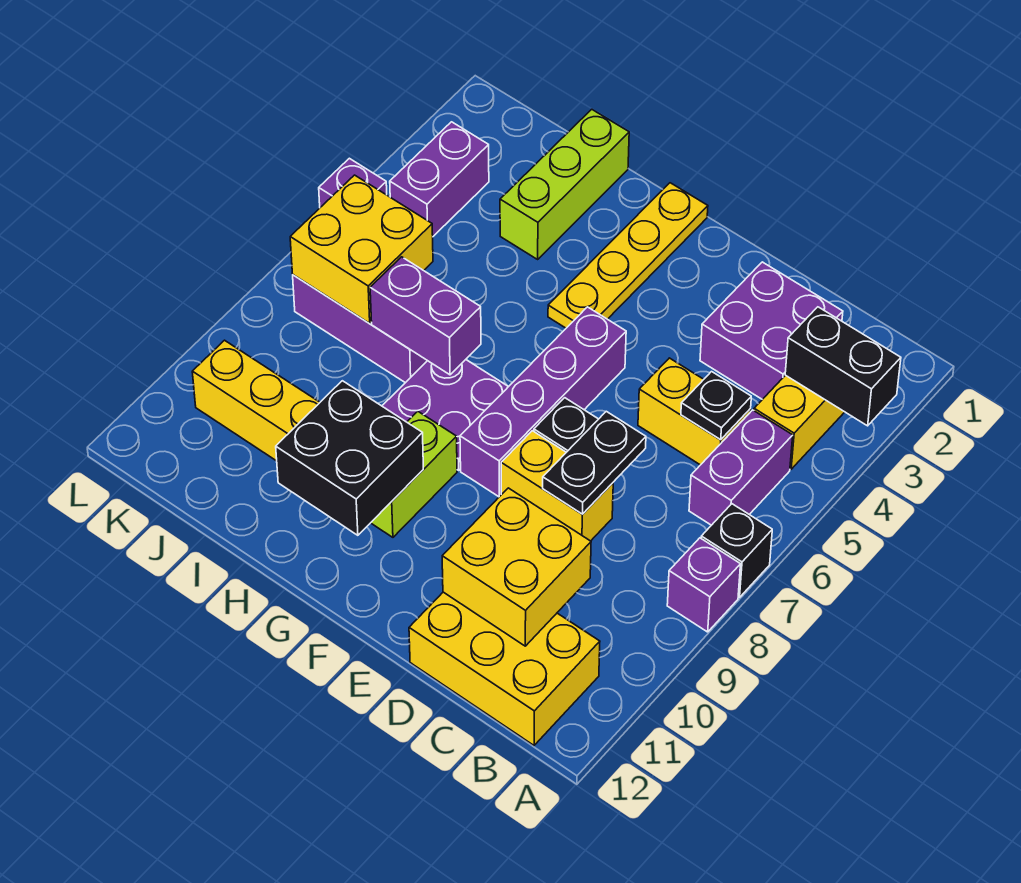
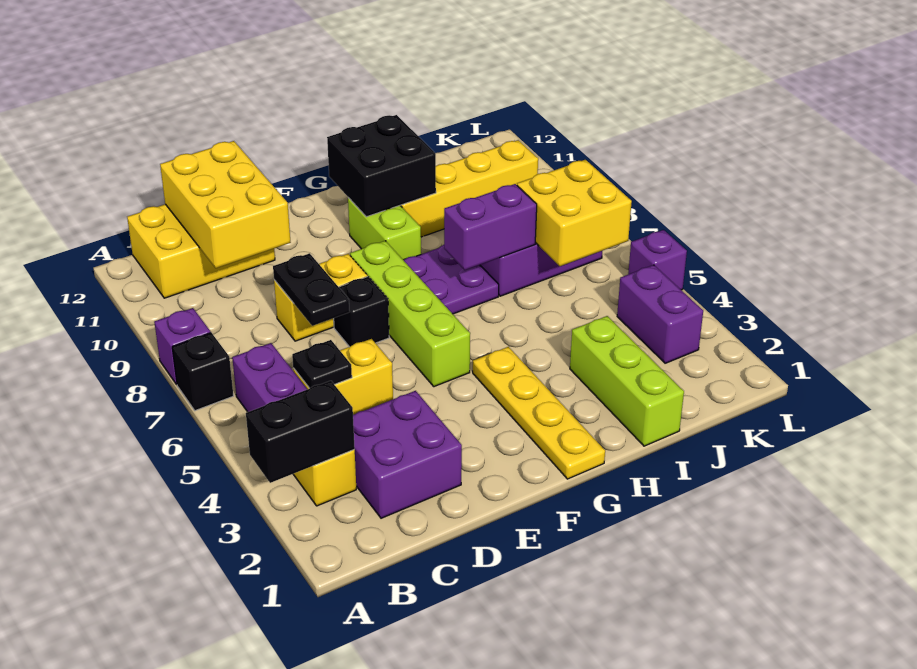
yellow brick C10:D11 level 2 -> yellow brick C10:D12 level 2
purple brick F5:F8 level 1 -> lime brick F5:F8 level 1

